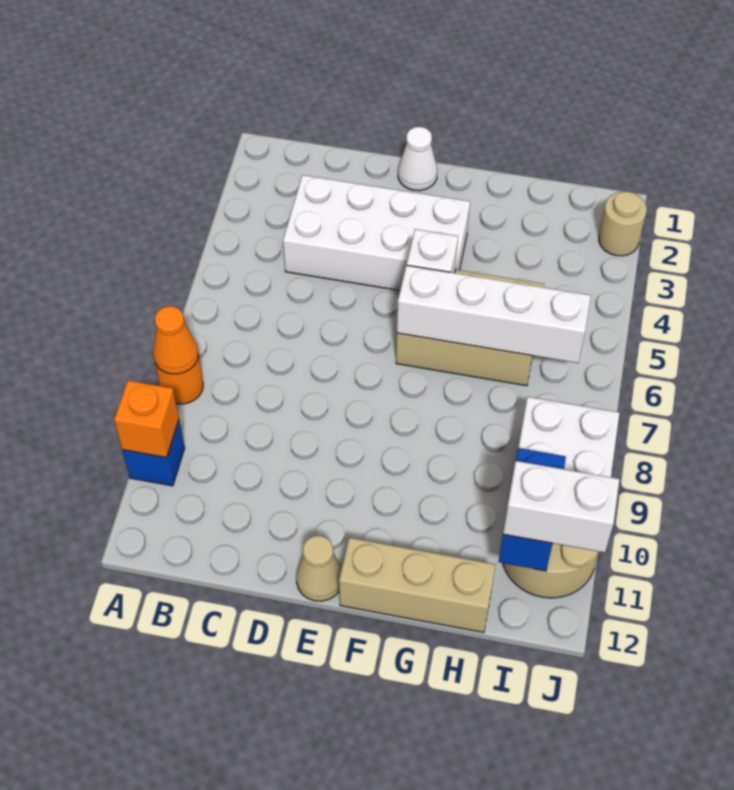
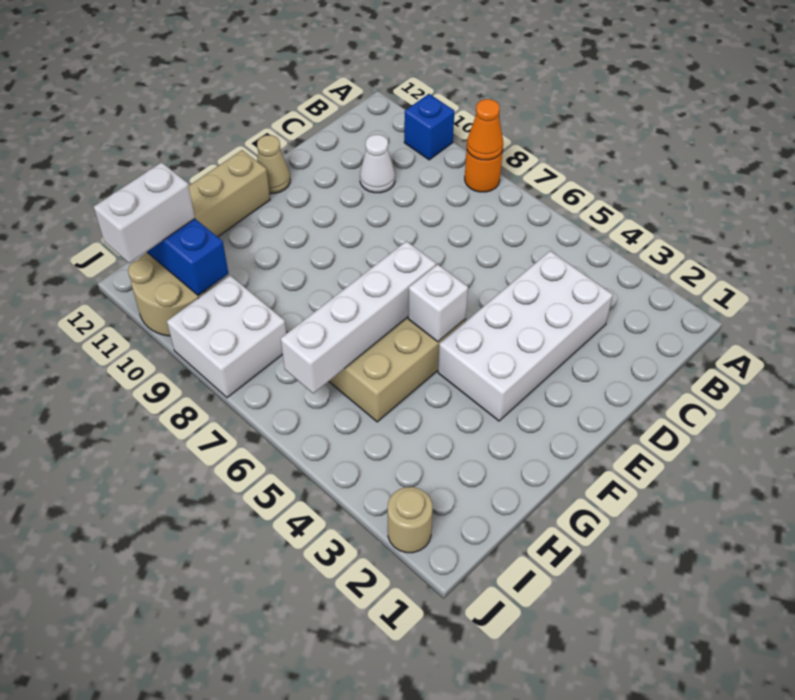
orange brick A10 level 2 -> none
white cone E1 level 1 -> white cone C10 level 1

